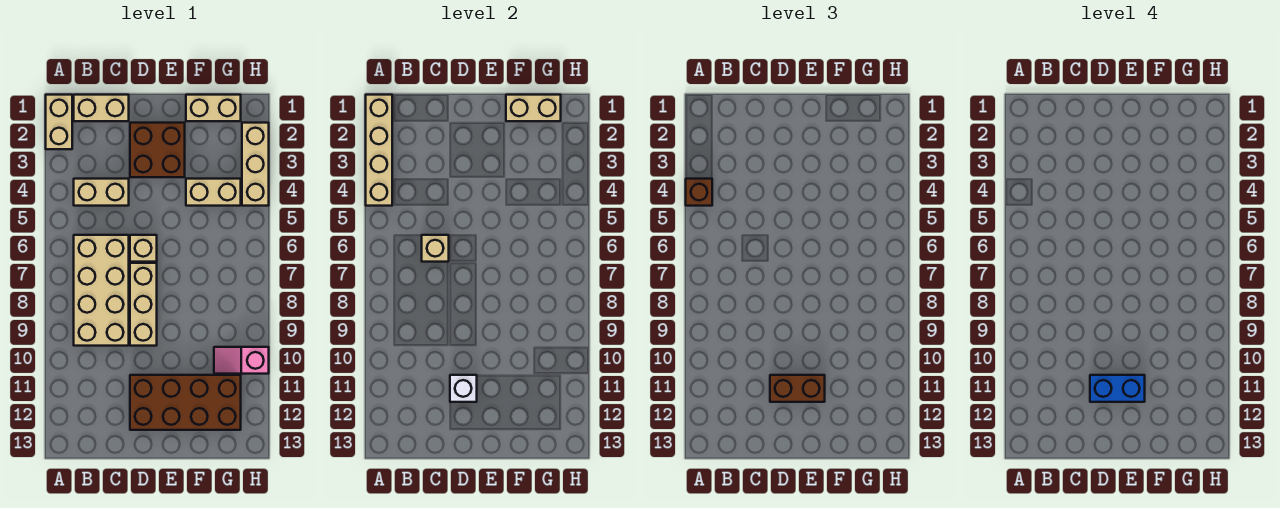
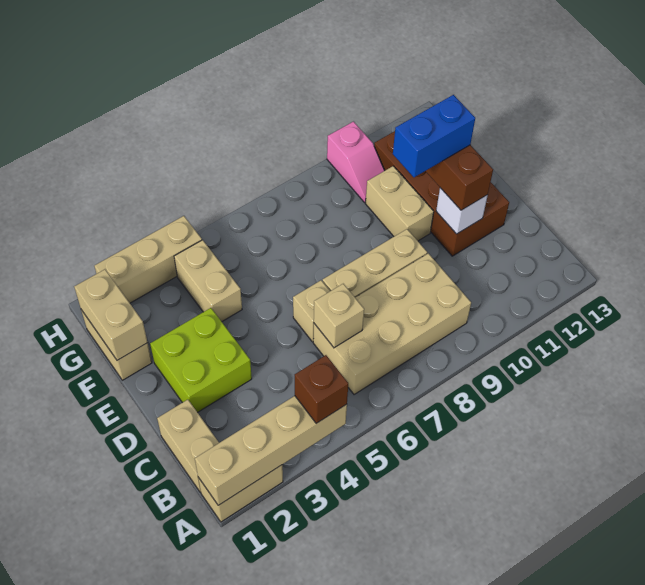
tan brick B4:C4 level 1 -> tan brick E10:F10 level 1
brown brick D2:E3 level 1 -> lime brick D2:E3 level 1
blue brick D11:E11 level 4 -> blue brick E10:E11 level 4

